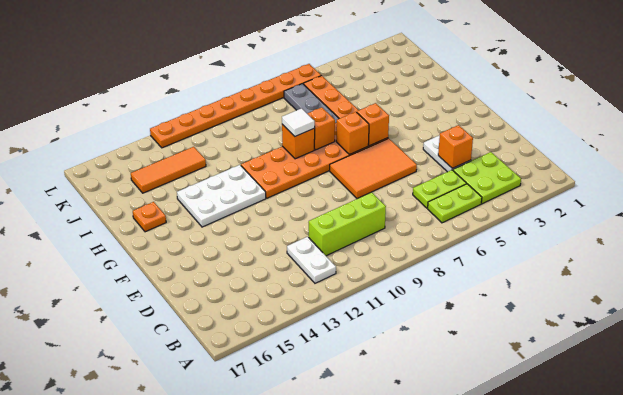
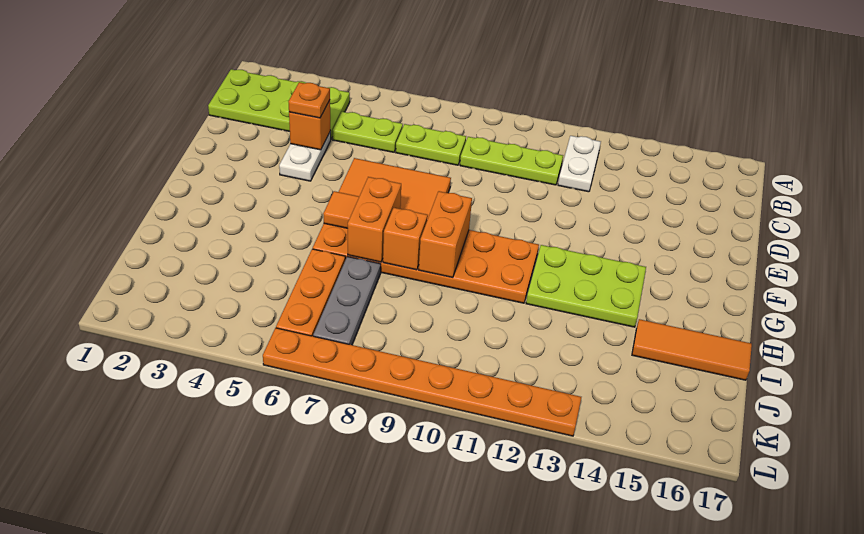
lime plate B3:C4 level 1 -> lime plate B1:C4 level 1
lime plate B5:B6 level 1 -> lime plate C7:C8 level 1
lime brick C9:C11 level 1 -> lime plate C9:C11 level 1
orange brick G6 level 2 -> orange tile G6 level 2
orange brick G7 level 2 -> orange brick G7:H7 level 2
white plate G12:H14 level 1 -> lime plate G12:H14 level 1
orange brick H9 level 2 -> orange brick G9:H9 level 2
white tile H9 level 3 -> none
orange plate H16 level 1 -> orange plate D4 level 3
orange tile J13:J15 level 1 -> orange tile I15:I17 level 1

